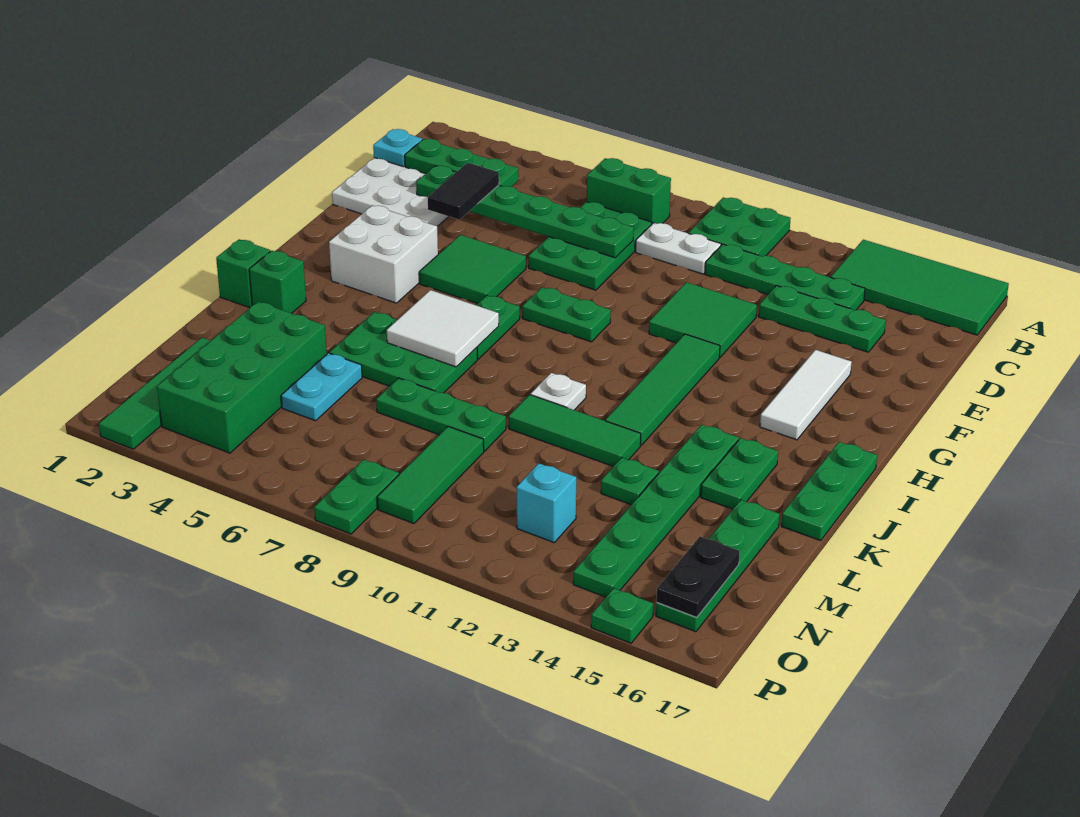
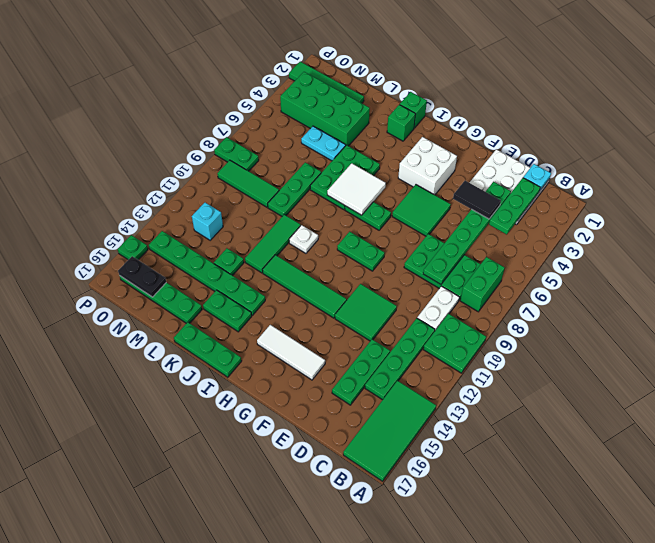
green plate G8:G9 level 1 -> green plate G9:H9 level 1

